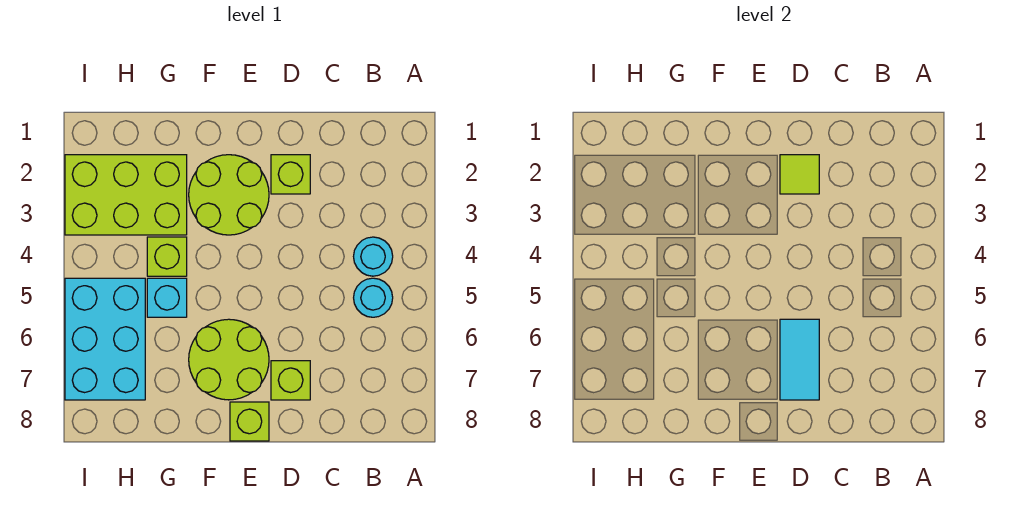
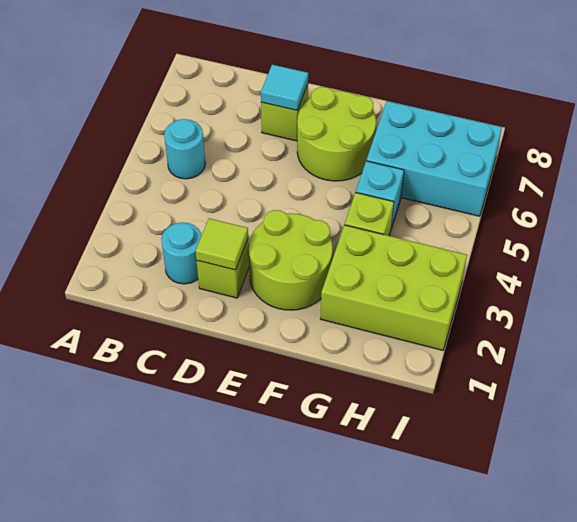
cyan round brick B4 level 1 -> cyan round brick C2 level 1
cyan tile D6:D7 level 2 -> cyan tile D7 level 2
lime brick E8 level 1 -> none
cyan brick H5:I7 level 1 -> cyan brick G6:I7 level 1

